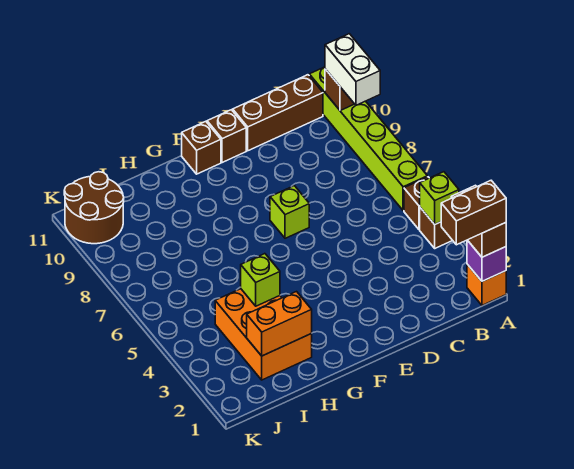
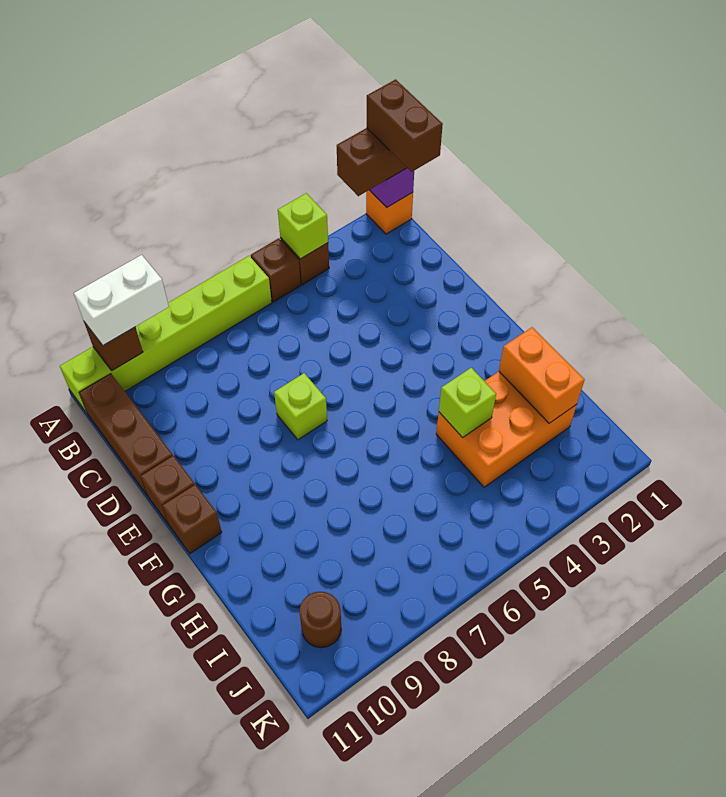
brown round brick J10:K11 level 1 -> brown round brick J10 level 1

